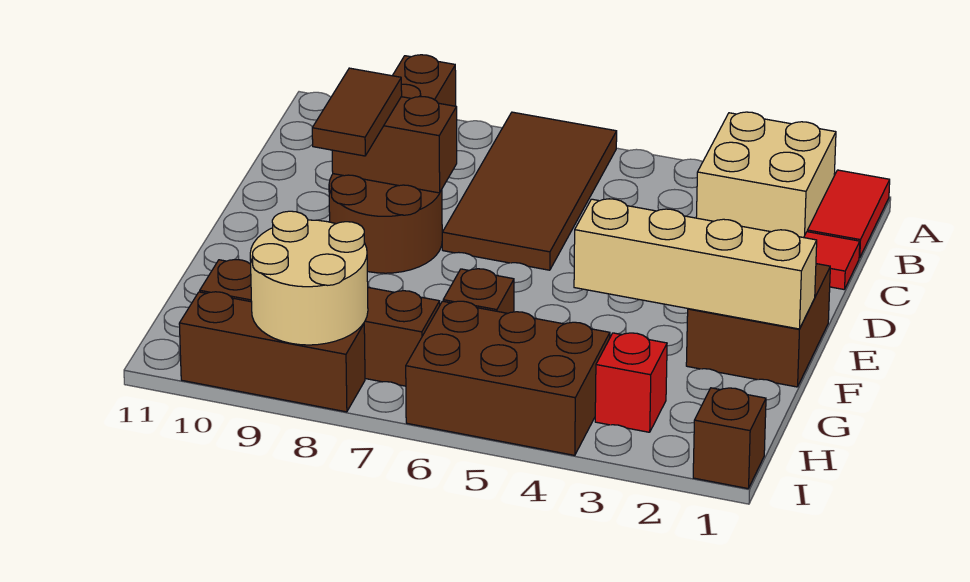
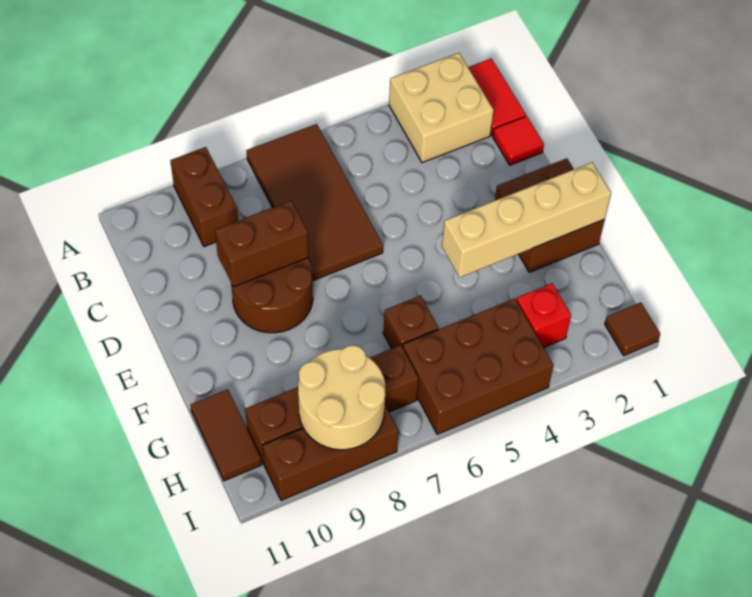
brown tile D9:E9 level 3 -> brown tile G11:H11 level 1
brown brick I1 level 1 -> brown tile I1 level 1

